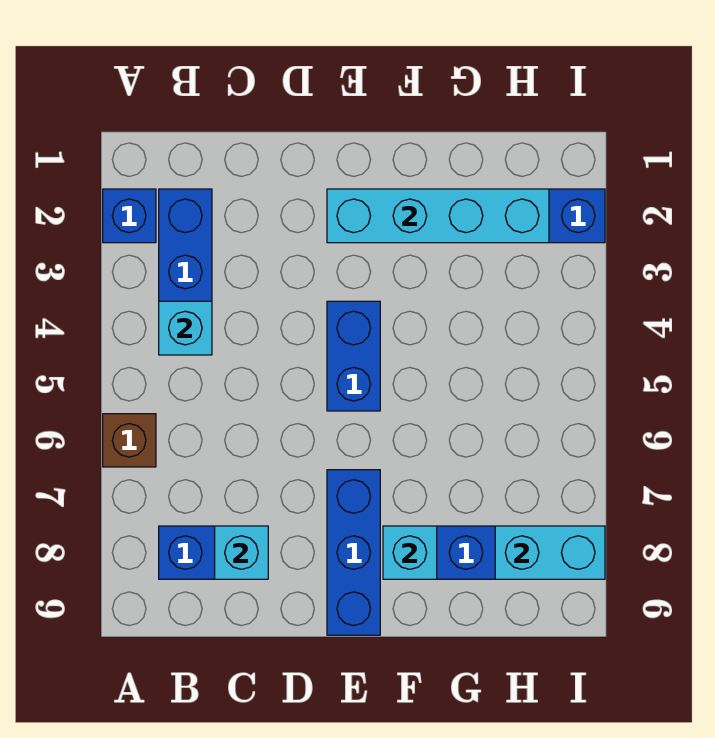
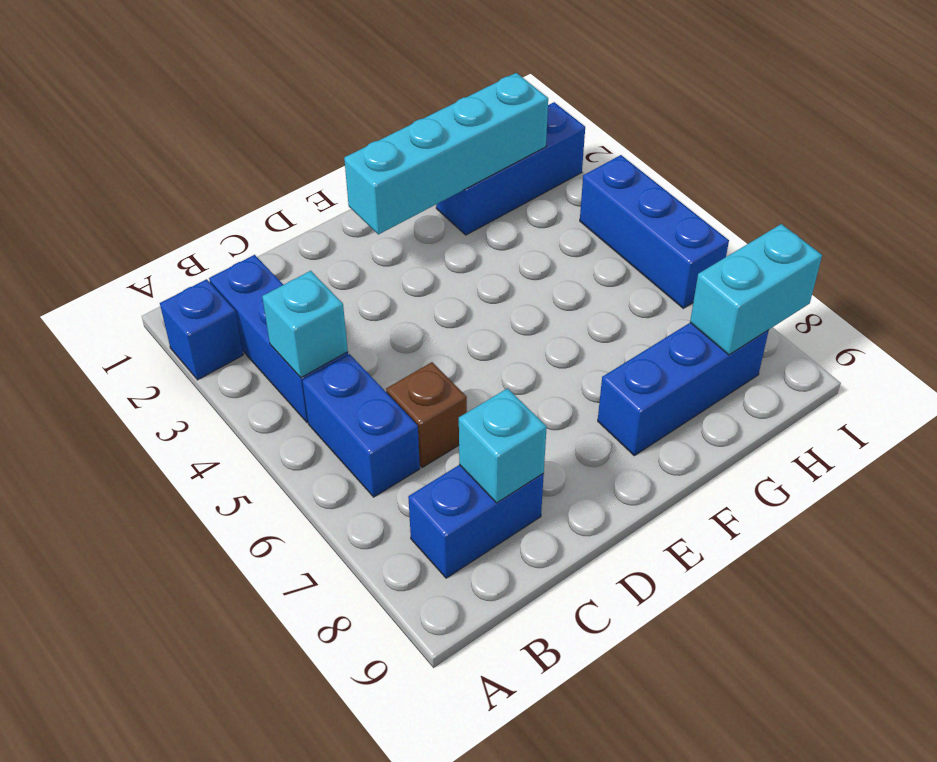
brown brick A6 level 1 -> brown brick C6 level 1
blue brick E4:E5 level 1 -> blue brick B5:B6 level 1
blue brick E7:E9 level 1 -> blue brick I4:I6 level 1
cyan brick F8 level 2 -> none

